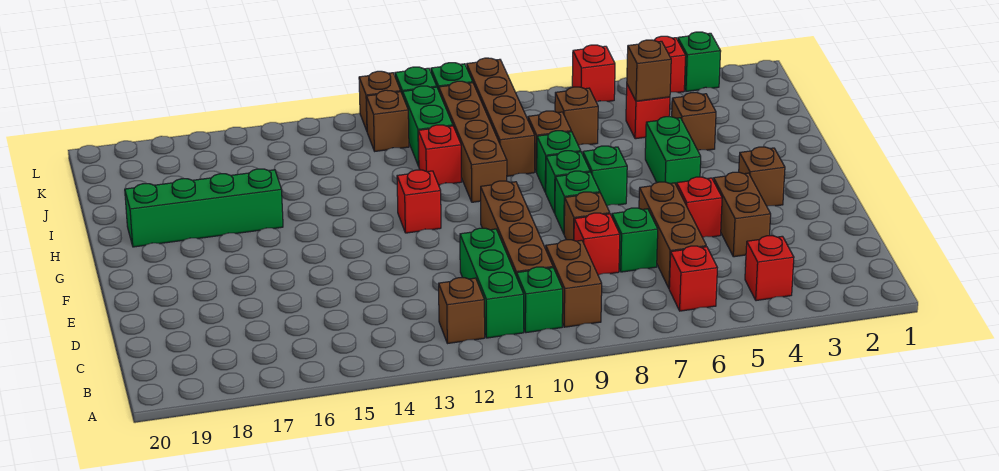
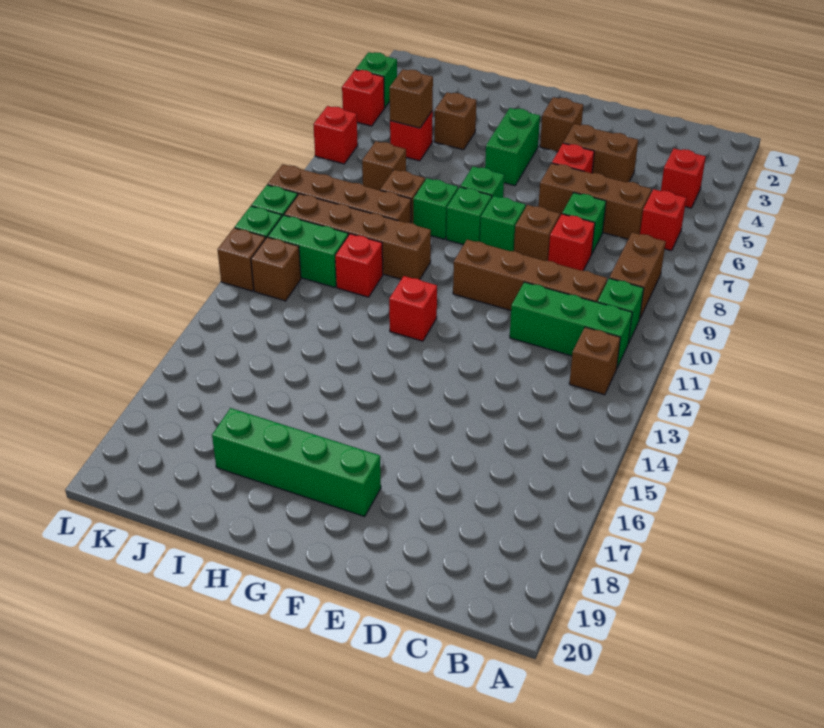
brown brick B9:C9 level 1 -> brown brick B8:B9 level 1
green brick G5:H5 level 1 -> green brick G4:G5 level 1
green brick H16:H19 level 1 -> green brick F18:I18 level 1

